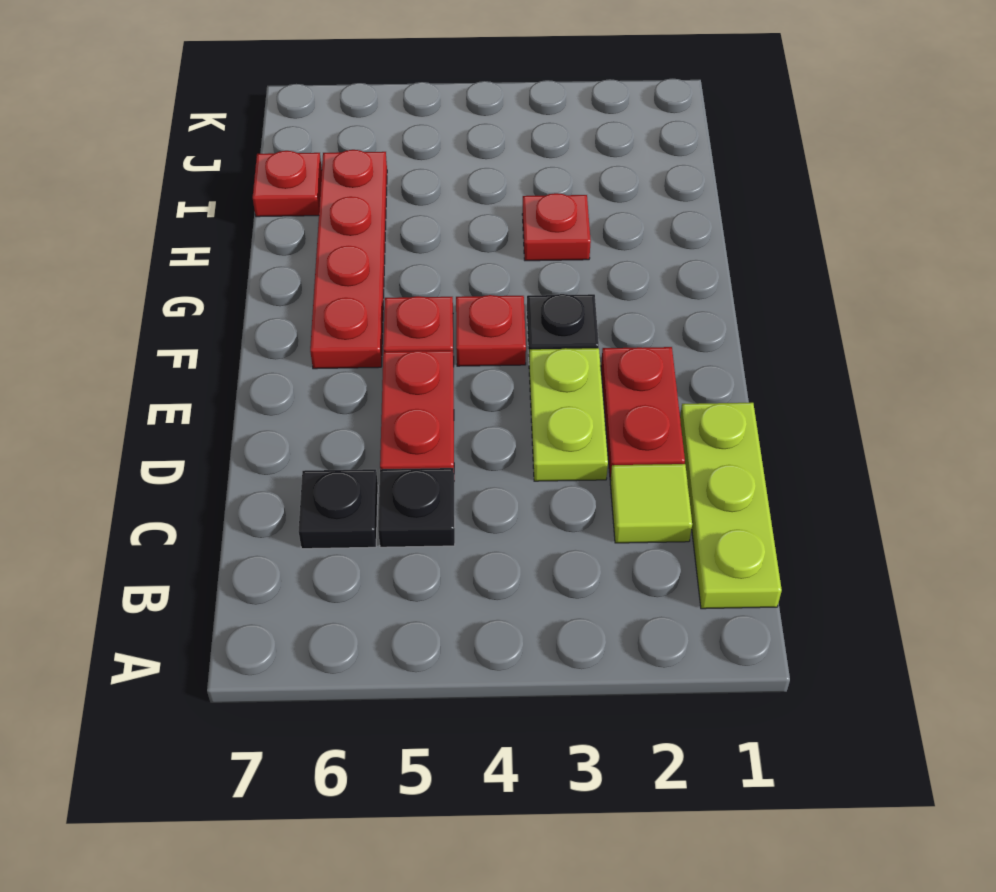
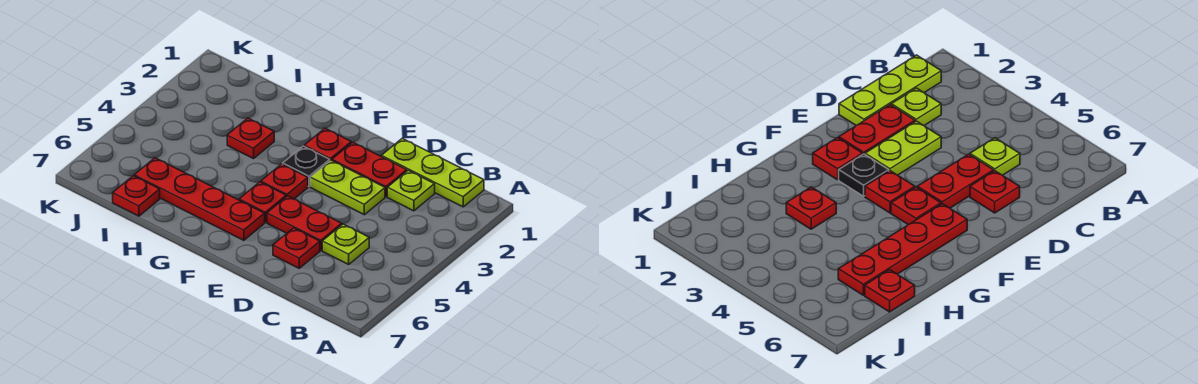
lime tile C2 level 1 -> lime plate C2 level 1
black plate C5 level 1 -> lime plate C5 level 1
black plate C6 level 1 -> none
none -> red plate D6 level 1
none -> red plate F2 level 1

